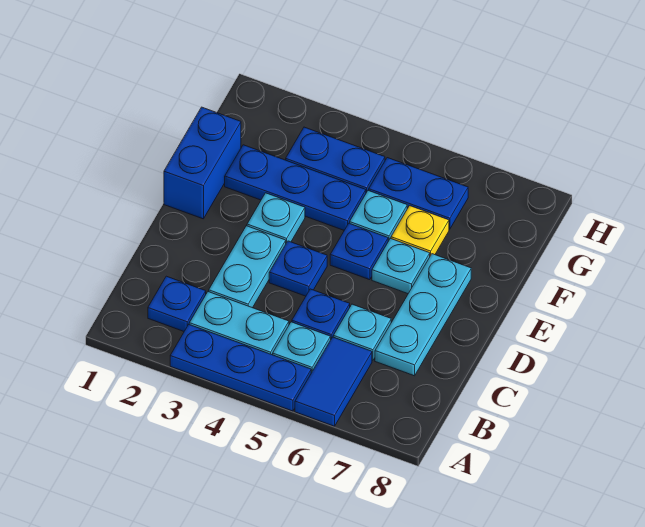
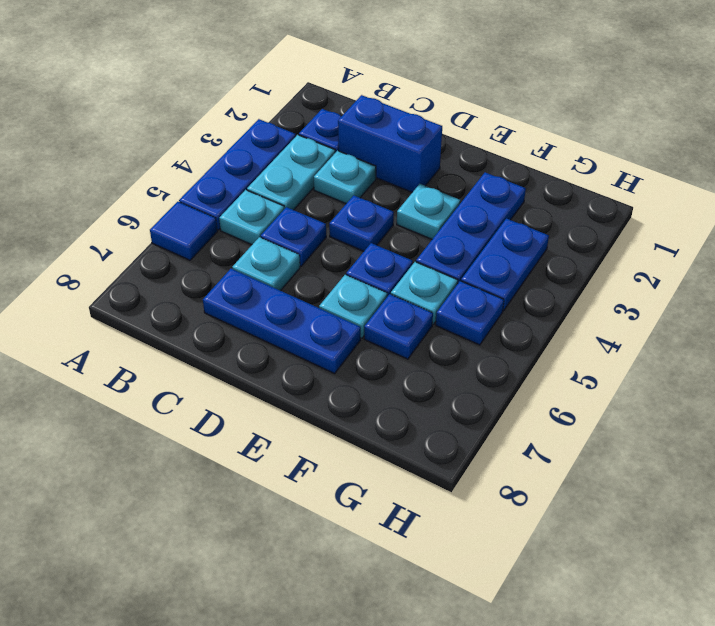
blue tile A6:B6 level 1 -> blue tile A6 level 1
cyan plate C3:D3 level 1 -> cyan plate C3 level 1
cyan plate C7:E7 level 1 -> blue plate C7:E7 level 1
blue brick E1:F1 level 1 -> blue brick C2:D2 level 1
yellow plate F6 level 1 -> blue plate F6 level 1
blue plate G5:G6 level 1 -> blue plate G5 level 1

